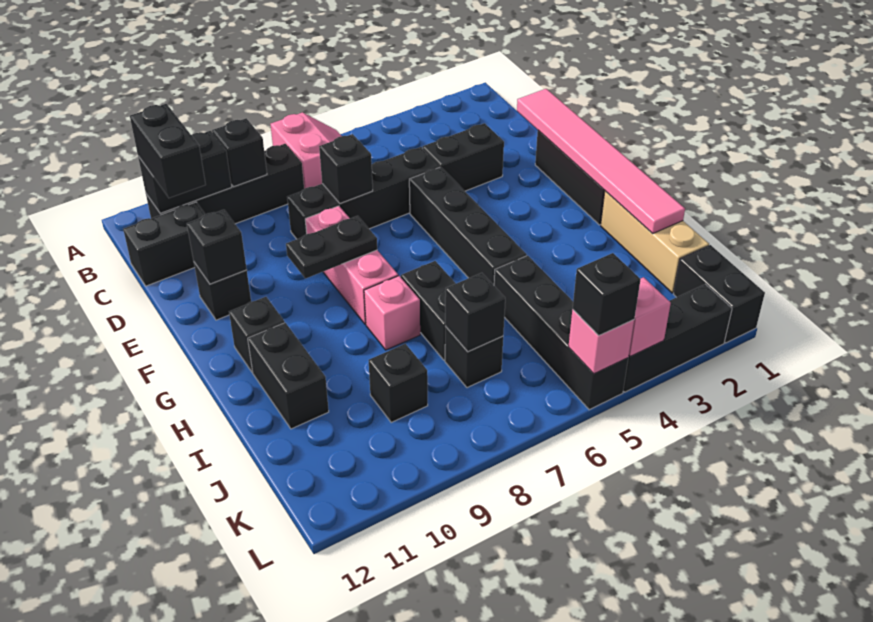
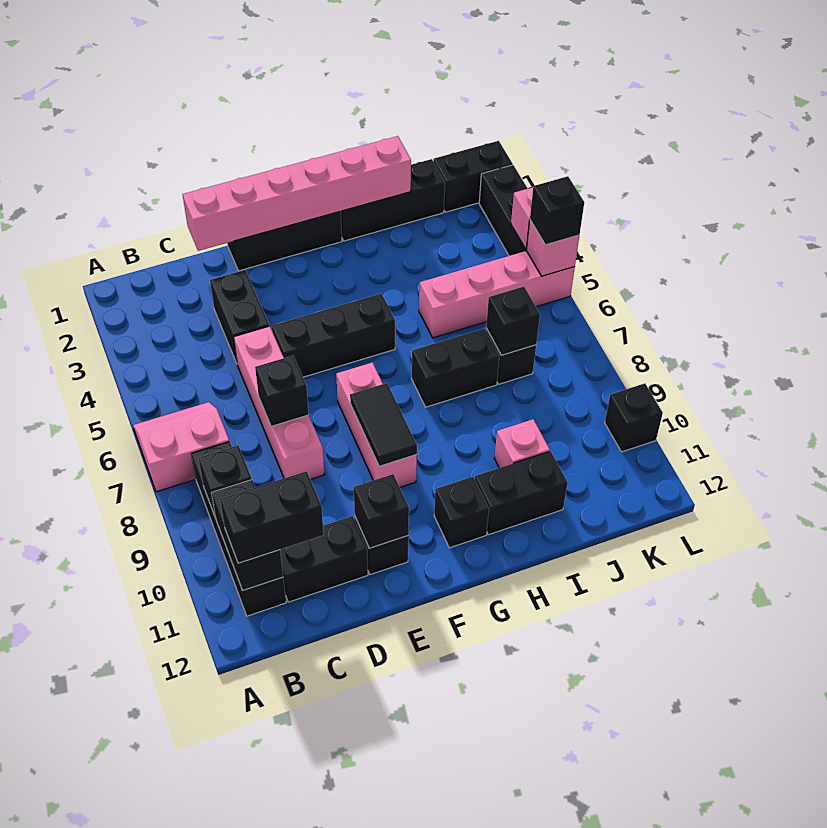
black brick C11:C12 level 1 -> black brick C11:D11 level 1
pink tile D1:I1 level 2 -> pink brick D1:I1 level 2
black brick D5:D8 level 1 -> pink brick D5:D8 level 1
black brick E5:H5 level 1 -> black brick E5:G5 level 1
pink brick E8:G8 level 1 -> pink brick F7:F9 level 1
black plate F8:F9 level 2 -> black tile F8:F9 level 2
tan brick H1:J1 level 1 -> black brick H1:J1 level 1
pink brick H8 level 1 -> pink brick I10 level 1
black brick I5:L5 level 1 -> pink brick I5:L5 level 1
black brick J9 level 1 -> black brick L10 level 1

